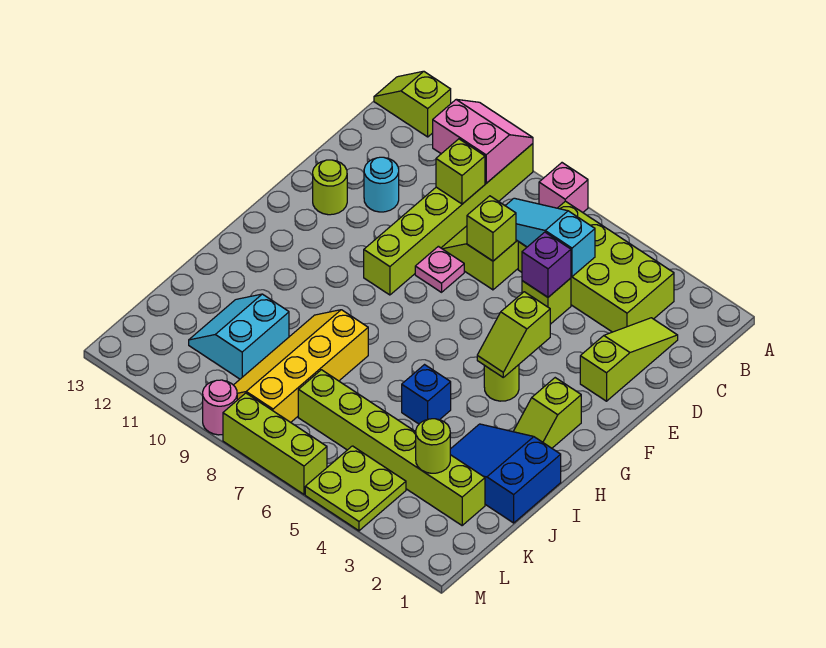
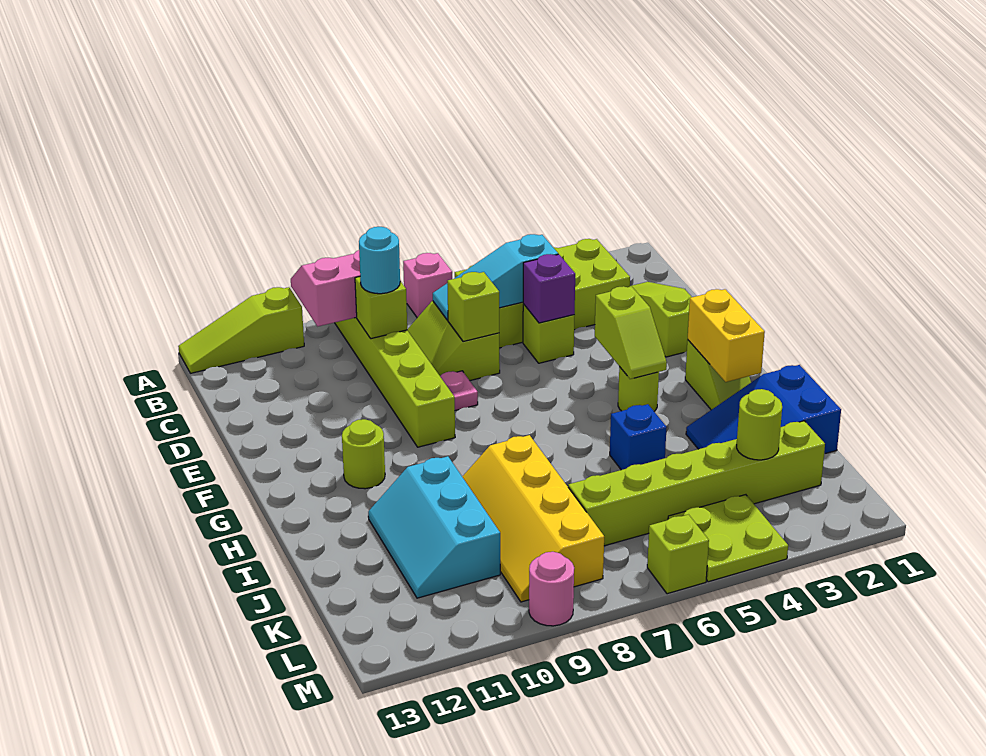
lime slope A12:A13 level 1 top 12 -> lime slope A11:A13 level 1 top 11
cyan round brick D11 level 1 -> cyan round brick C9 level 3
lime round brick E12 level 1 -> lime round brick G11 level 1
none -> yellow brick G2:H2 level 2
cyan slope J10:K11 level 1 top 10 -> cyan slope I10:K11 level 1 top 10
lime brick M6:M8 level 1 -> lime brick M6 level 1

